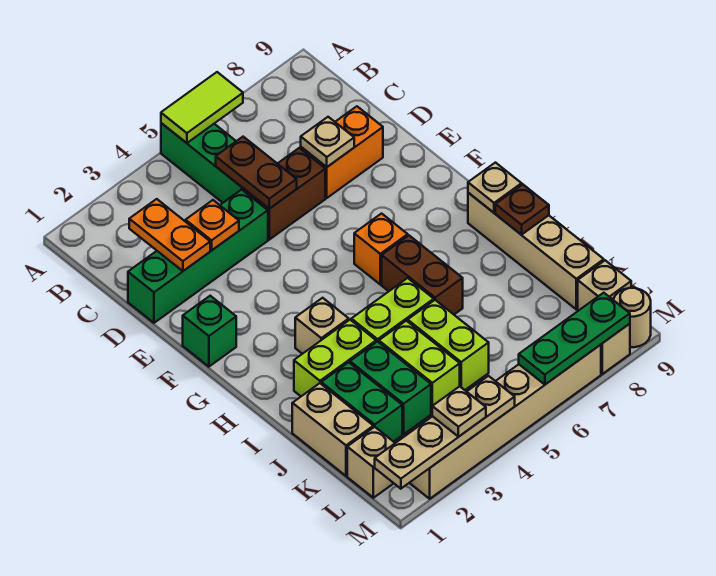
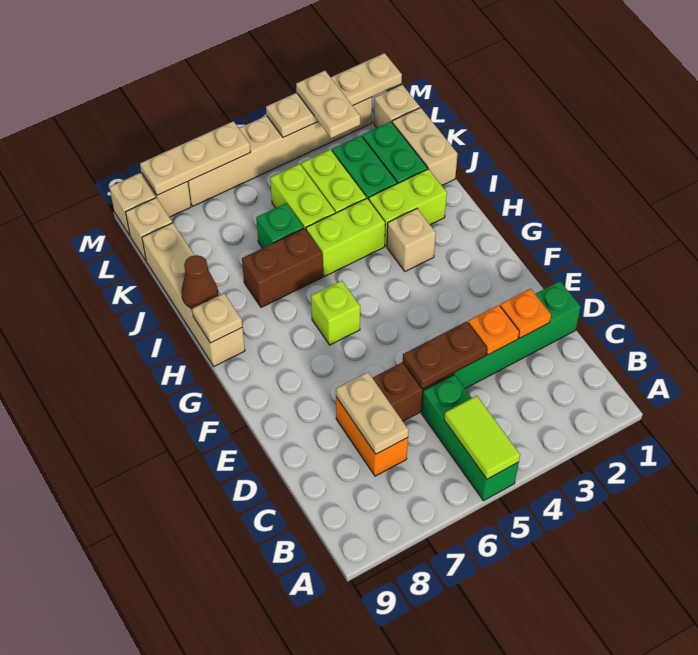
lime tile A5:A6 level 2 -> lime tile A5:B5 level 2
orange plate C2:D2 level 2 -> orange plate D2 level 2
brown plate C5:D5 level 2 -> brown plate D4:D5 level 2
orange brick D7:D8 level 1 -> orange brick C7:D7 level 1
tan plate D7 level 2 -> tan plate C7:D7 level 2
green brick F1 level 1 -> green brick J6 level 1
orange brick G6 level 1 -> lime brick G6 level 1
brown brick H6:I6 level 1 -> brown brick I6:I7 level 1
brown plate I9 level 2 -> brown cone I9 level 2
tan plate M3 level 3 -> tan plate L3:M3 level 3
green plate M6:M8 level 2 -> tan plate M6:M8 level 2
tan round brick M9 level 1 -> tan brick M9 level 1

